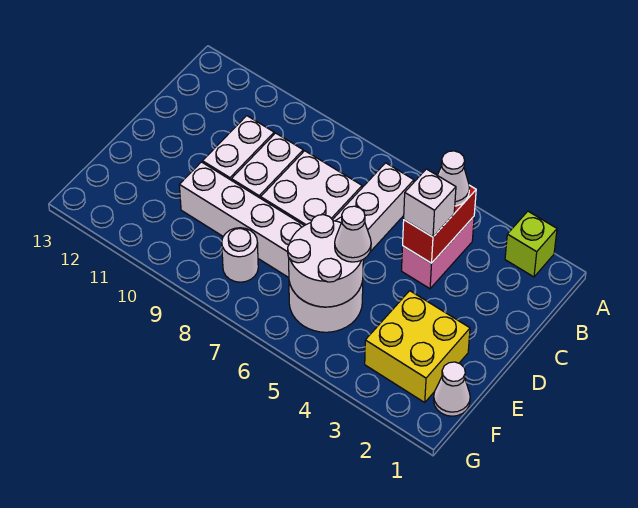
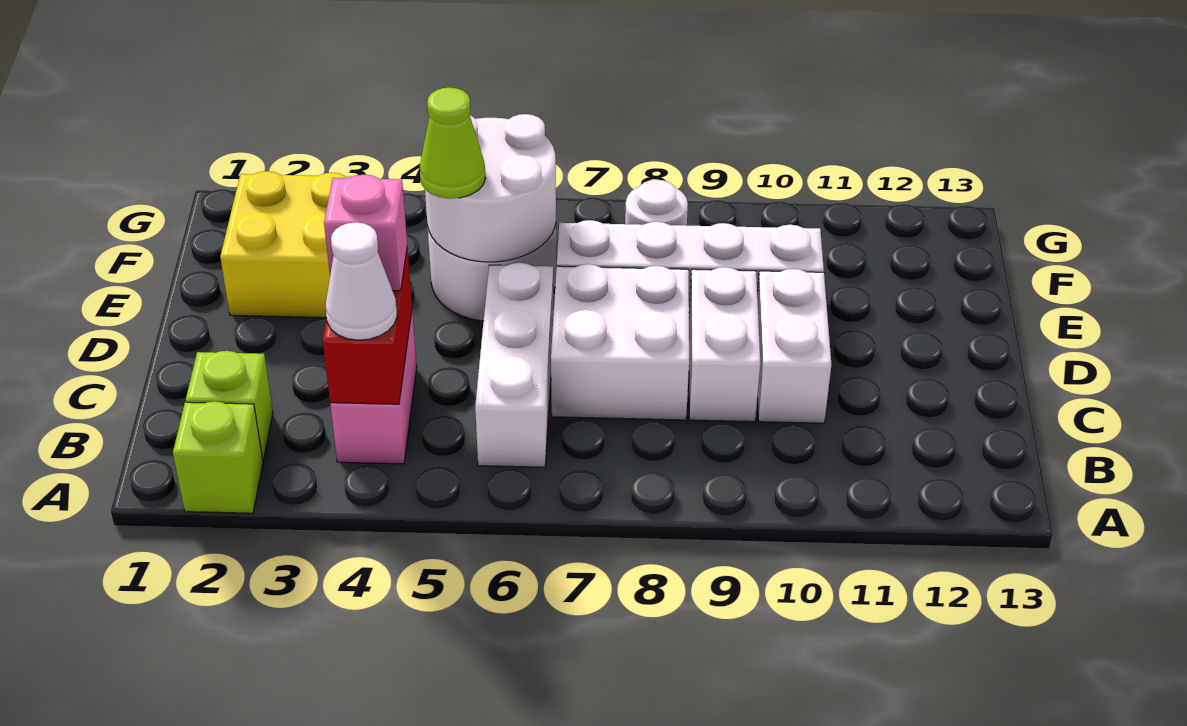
none -> lime brick B2 level 1
white brick C4 level 3 -> pink brick C4 level 3
white cone E5 level 3 -> lime cone E5 level 3
white cone F1 level 1 -> none

